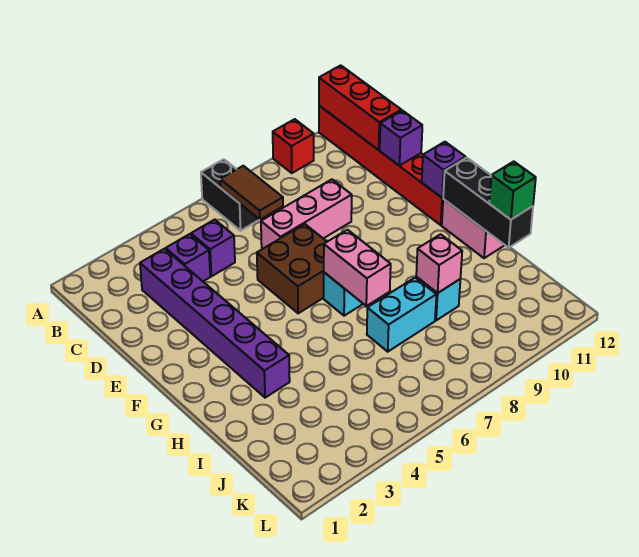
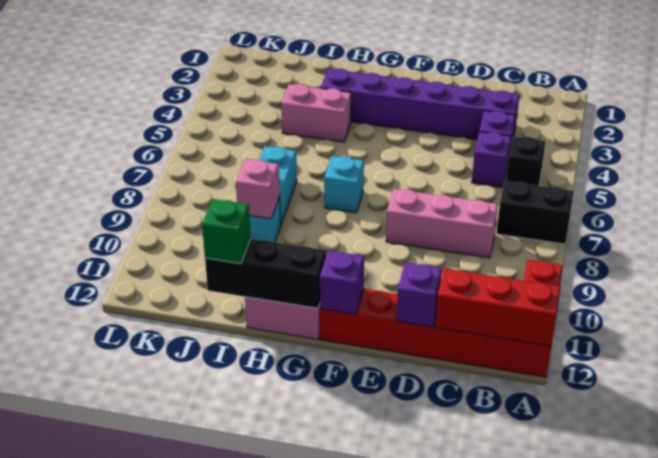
none -> black brick B5 level 1
brown tile B7:C7 level 2 -> none
pink brick D7:D9 level 1 -> pink brick C8:E8 level 1
brown brick E6:F7 level 1 -> none
pink brick G7:H7 level 2 -> pink brick H4:I4 level 1

